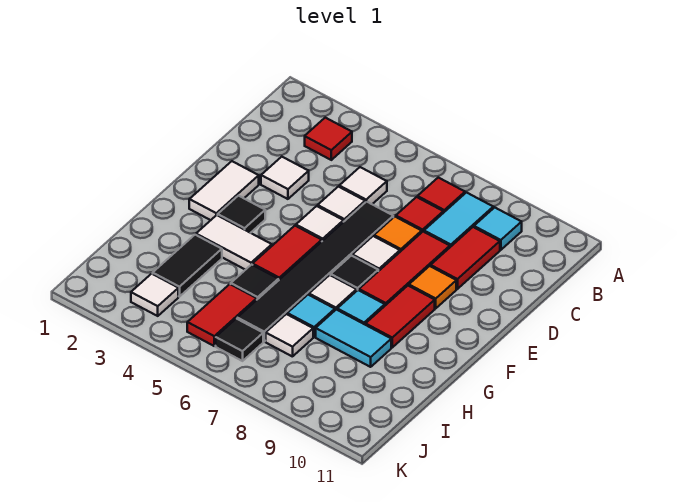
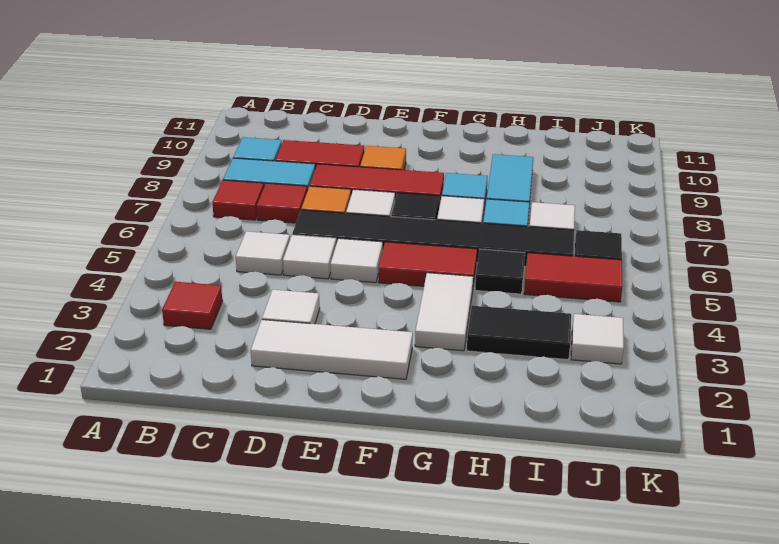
white tile E2:F2 level 1 -> white tile D2:F2 level 1
black tile F3 level 1 -> none
red tile F9:G9 level 1 -> none

